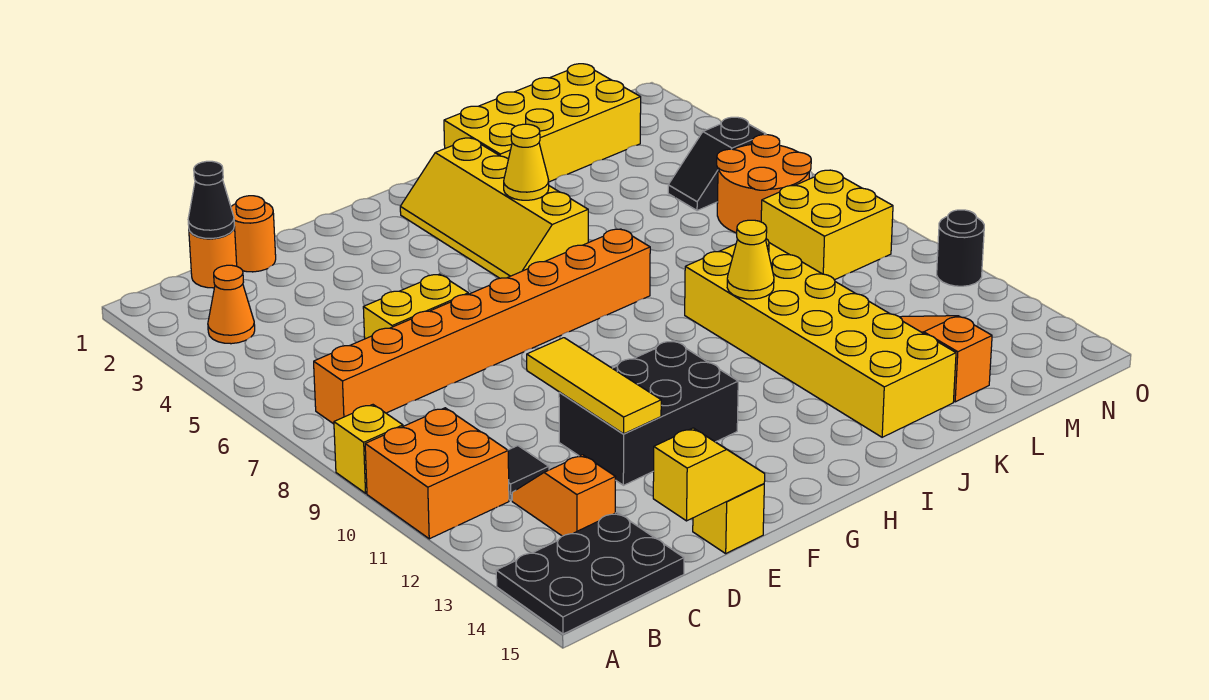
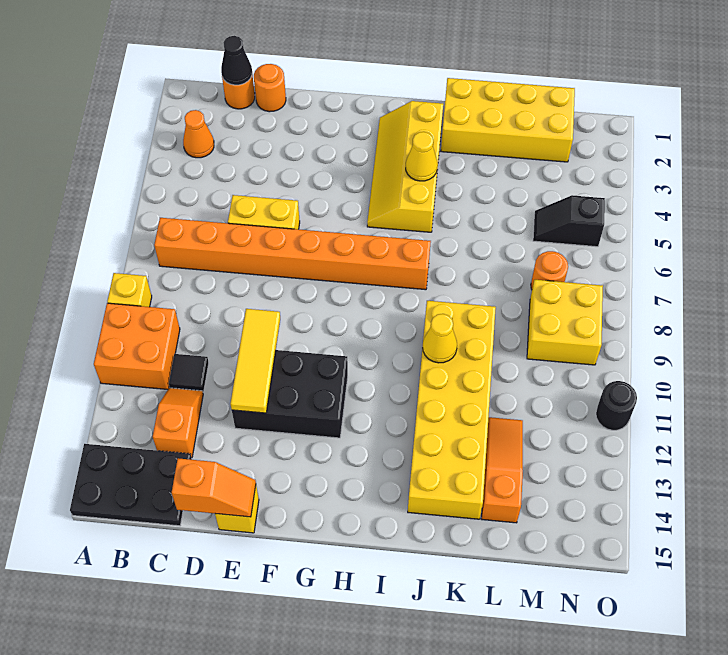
yellow slope D15:E15 level 2 top D -> orange slope D15:E15 level 2 top D
orange round brick M6:N7 level 1 -> orange round brick M7 level 1

